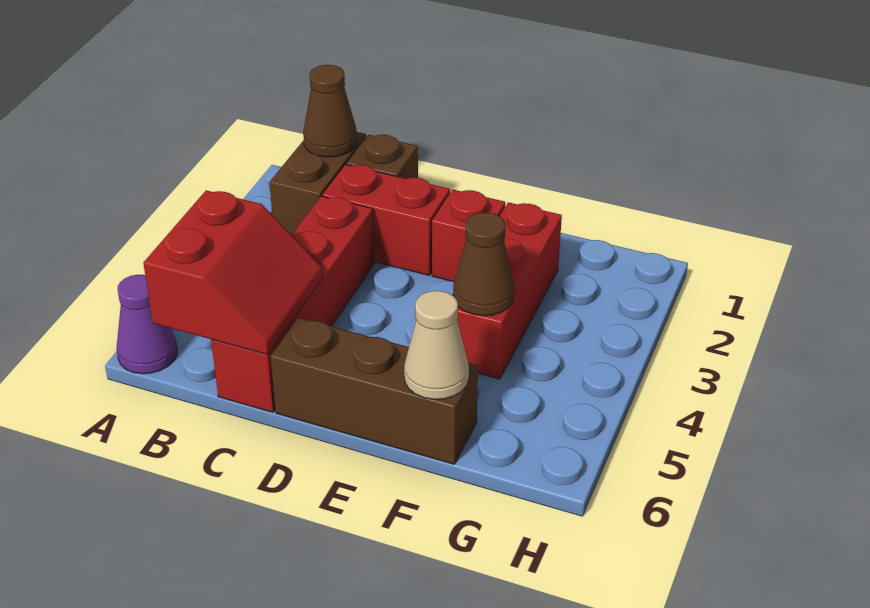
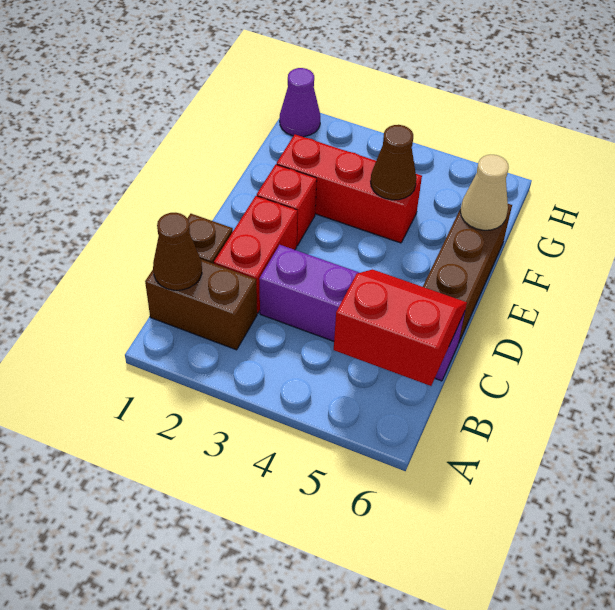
purple cone A6 level 1 -> purple cone H1 level 1
red brick C3:C6 level 1 -> purple brick C3:C6 level 1

